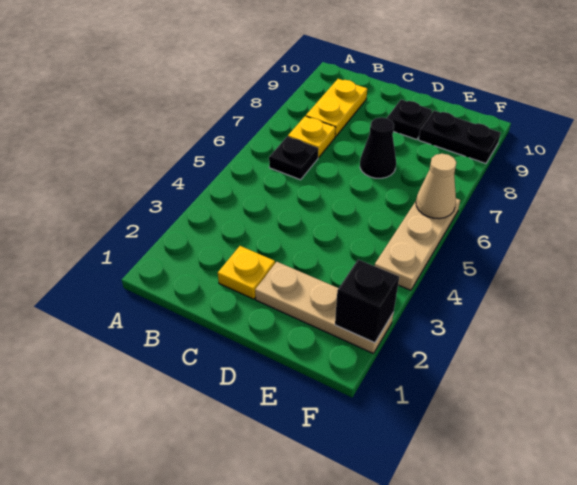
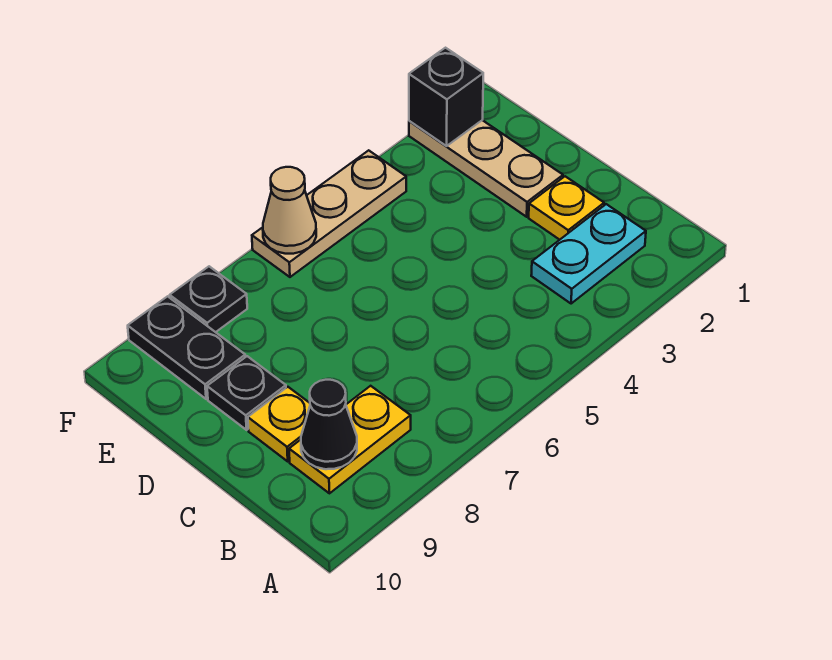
none -> cyan plate B2:B3 level 1
black plate B6 level 1 -> black plate F8 level 1
yellow plate B7 level 1 -> yellow plate C9 level 1
black cone D7 level 1 -> black cone B9 level 2

